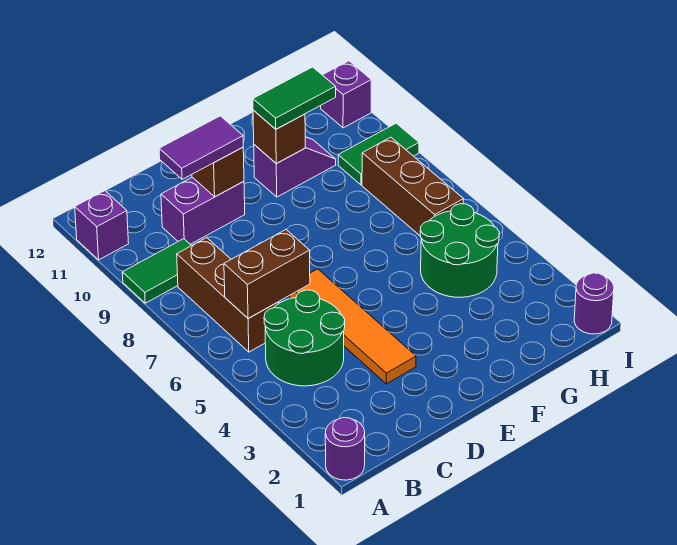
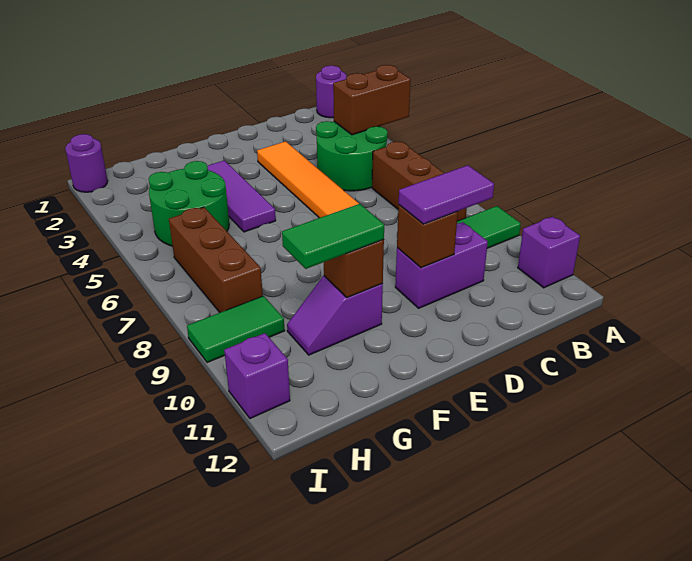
brown brick B6:C6 level 2 -> brown brick A4:B4 level 2
none -> purple tile F3:F5 level 1

